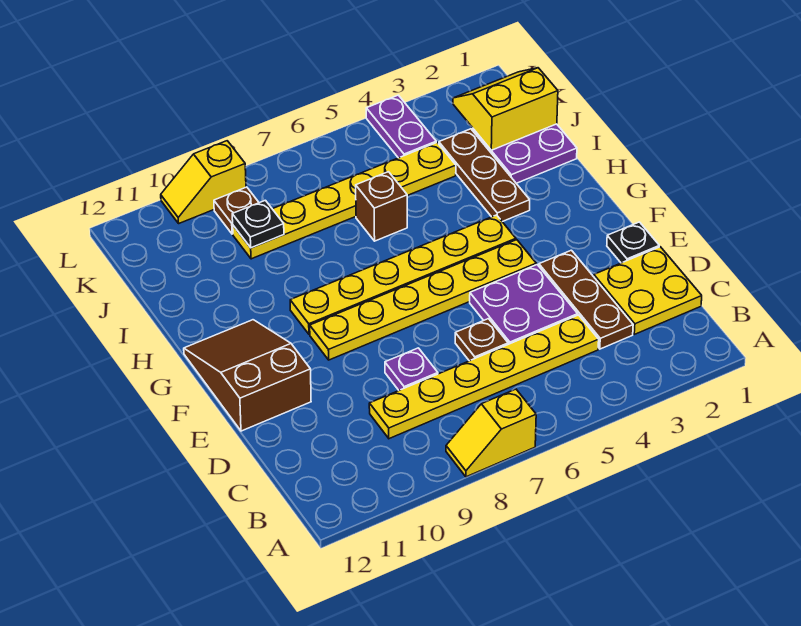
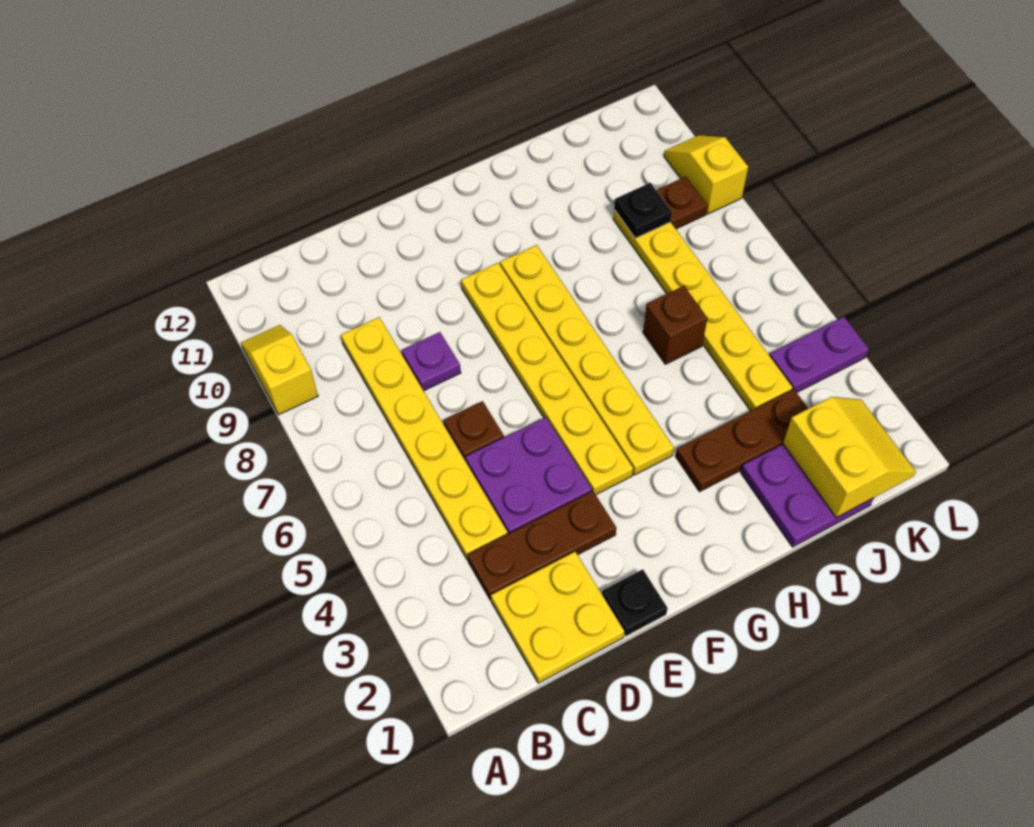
yellow slope A7:A8 level 1 top 7 -> yellow slope A9:A10 level 1 top 9
brown slope E11:G12 level 1 top E -> none

